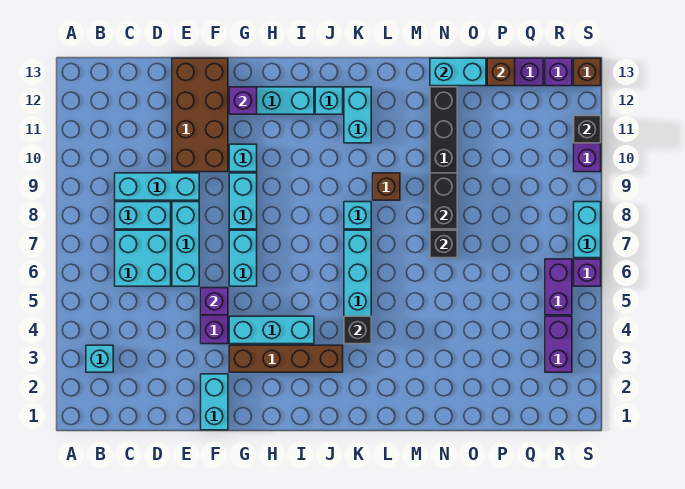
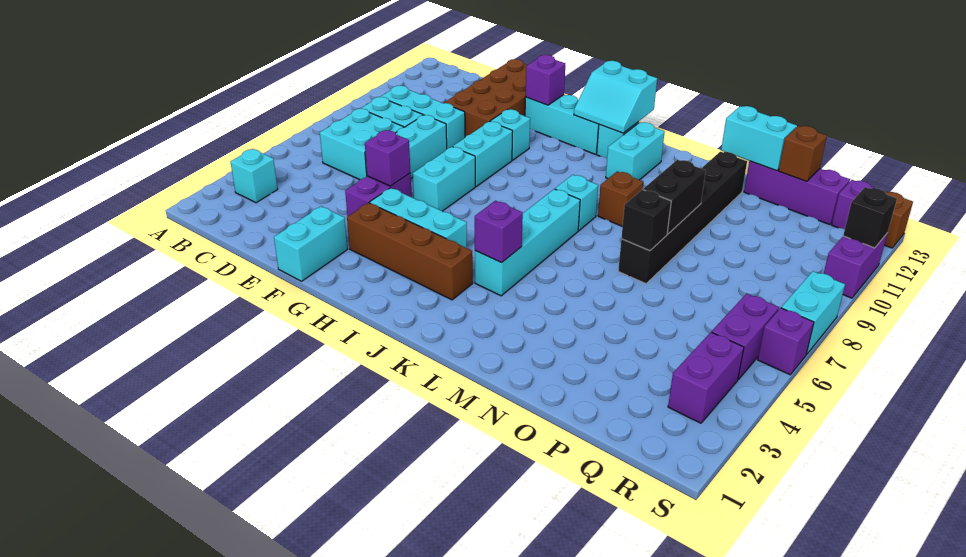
none -> cyan slope I12:J13 level 2 top 13
black brick K4 level 2 -> purple brick K4 level 2

